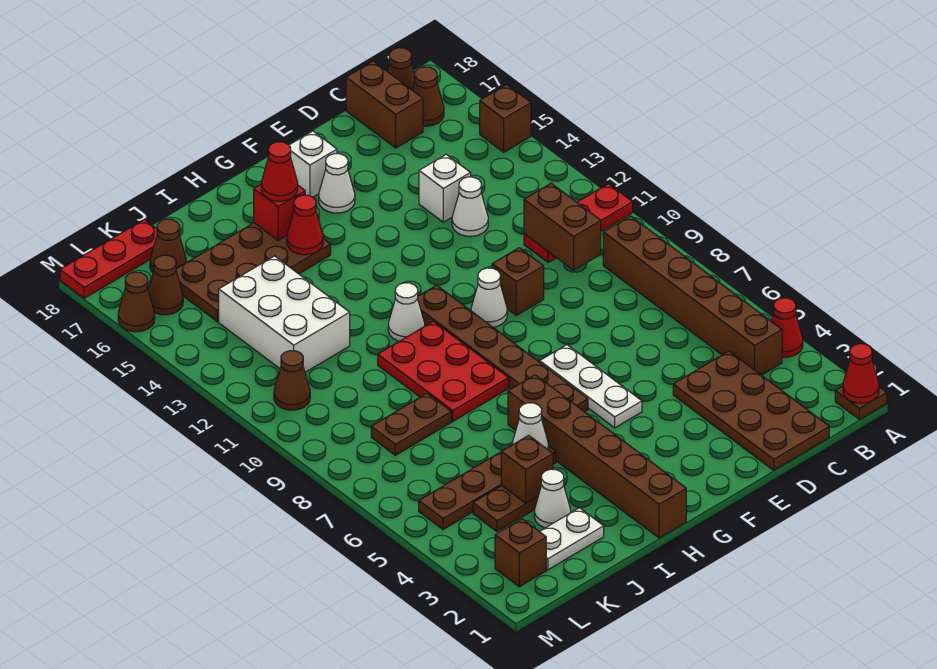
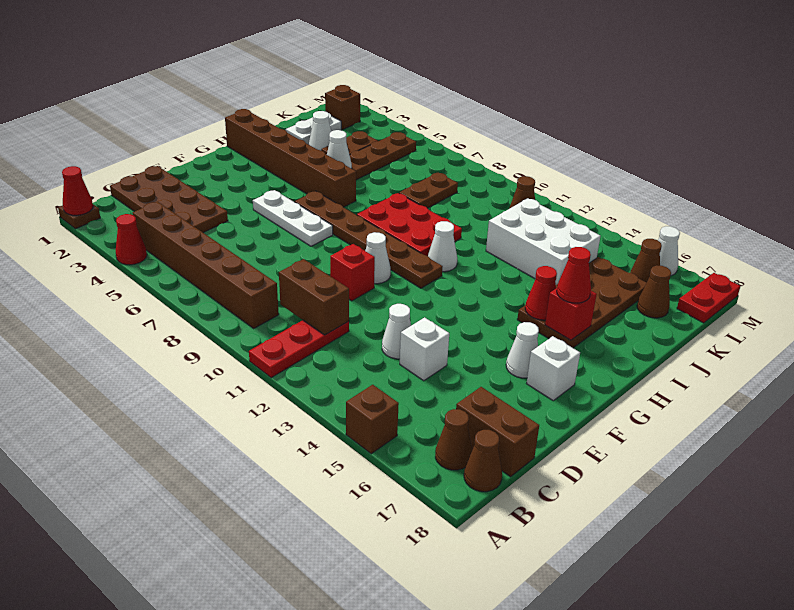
brown brick E10 level 1 -> red brick E10 level 1
brown brick J4 level 2 -> none
red plate K18:M18 level 1 -> red plate L18:M18 level 1
brown cone M16 level 1 -> white cone M16 level 1

